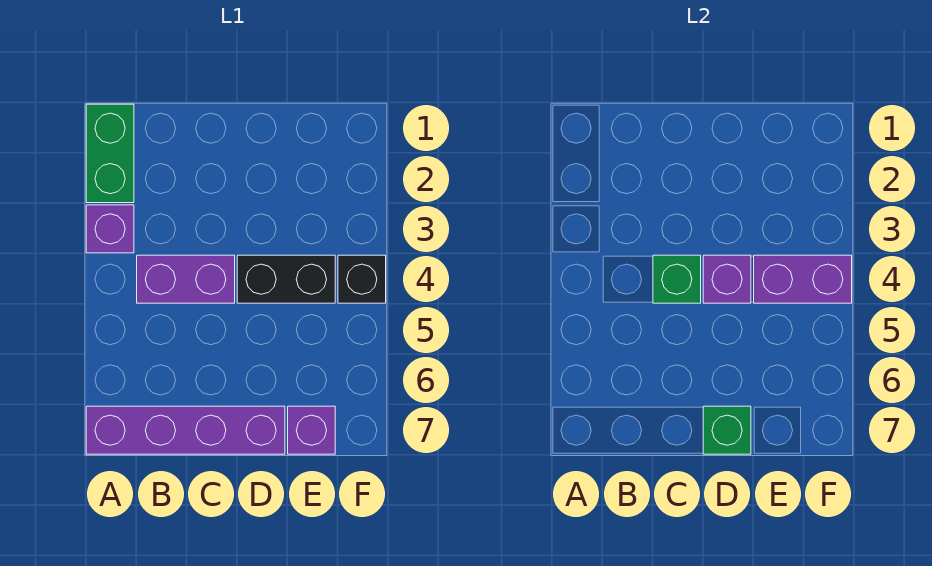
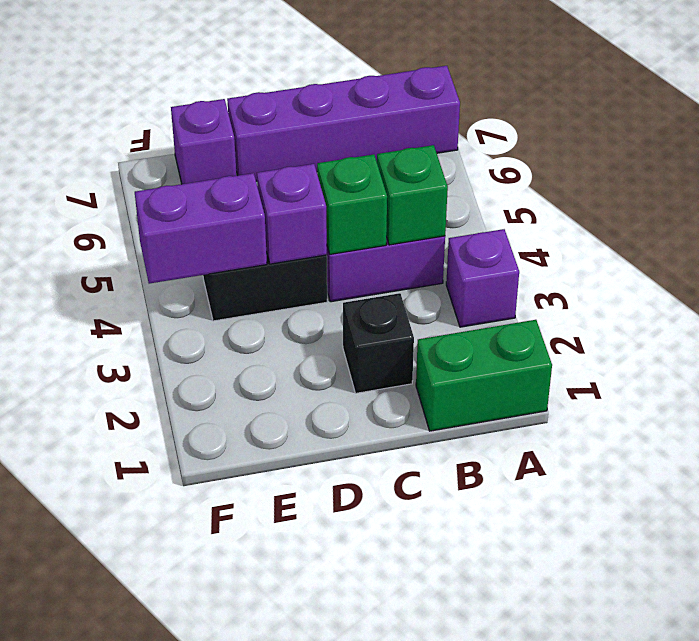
green brick A1:A2 level 1 -> green brick A1:B1 level 1
green brick D7 level 2 -> green brick B4 level 2
black brick F4 level 1 -> black brick C2 level 1

